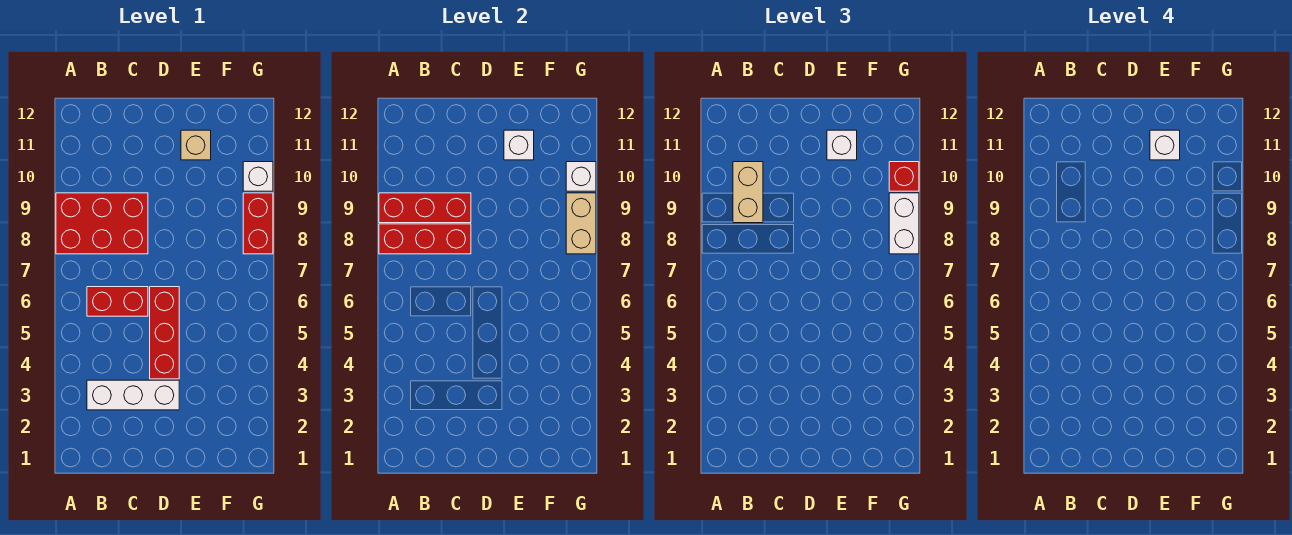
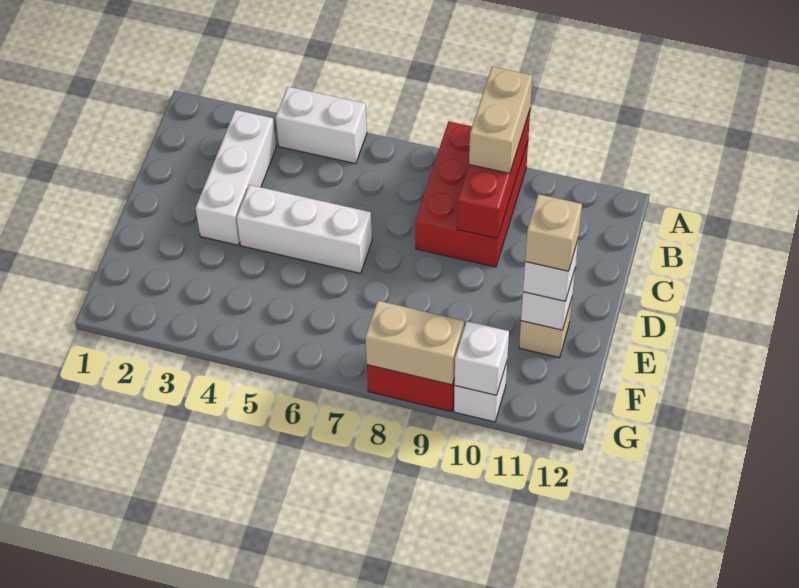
red brick A8:C8 level 2 -> none
red brick B6:C6 level 1 -> none
tan brick B9:B10 level 3 -> tan brick A9:B9 level 3
red brick D4:D6 level 1 -> white brick D4:D6 level 1
white brick E11 level 4 -> tan brick E11 level 4
white brick G8:G9 level 3 -> white brick A4:A5 level 1
red brick G10 level 3 -> none

